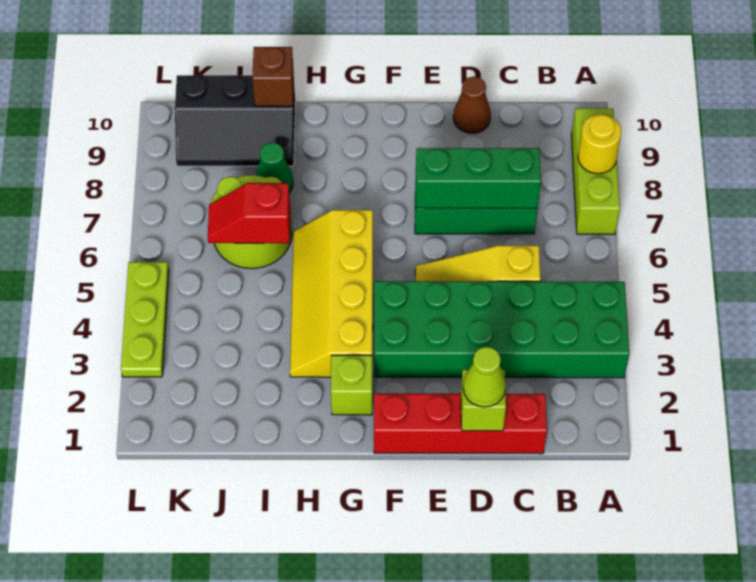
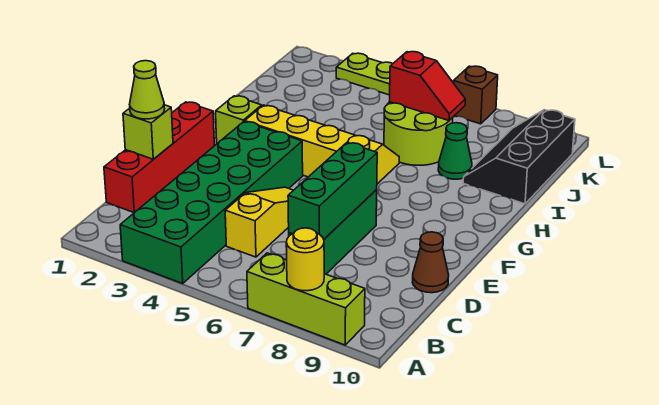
red slope I6:J6 level 2 top I -> red slope J6:J7 level 2 top 6
brown brick I10 level 2 -> brown brick L7 level 1

